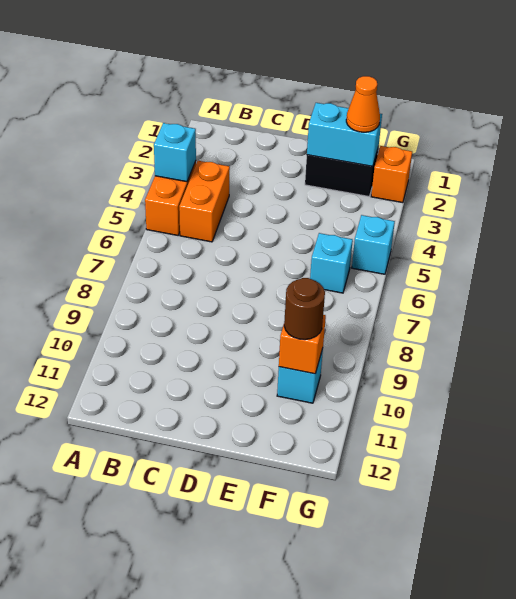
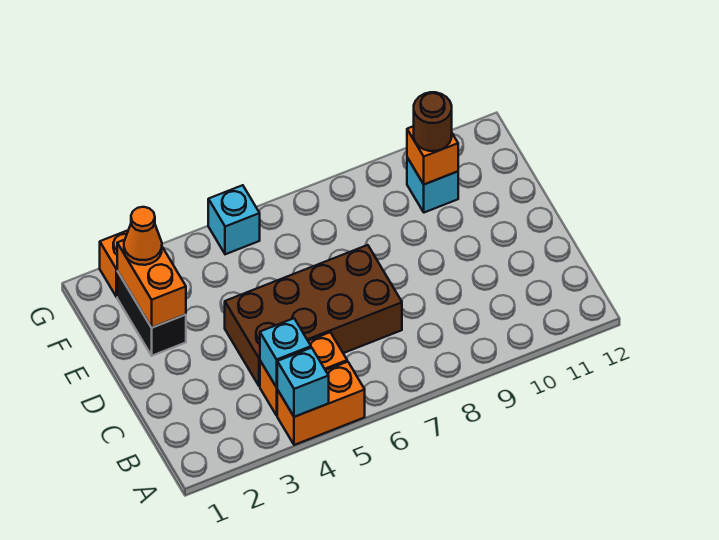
none -> brown brick C4:D7 level 1
cyan brick E2:F2 level 2 -> orange brick E2:F2 level 2
cyan brick F6 level 1 -> cyan brick B4 level 2

